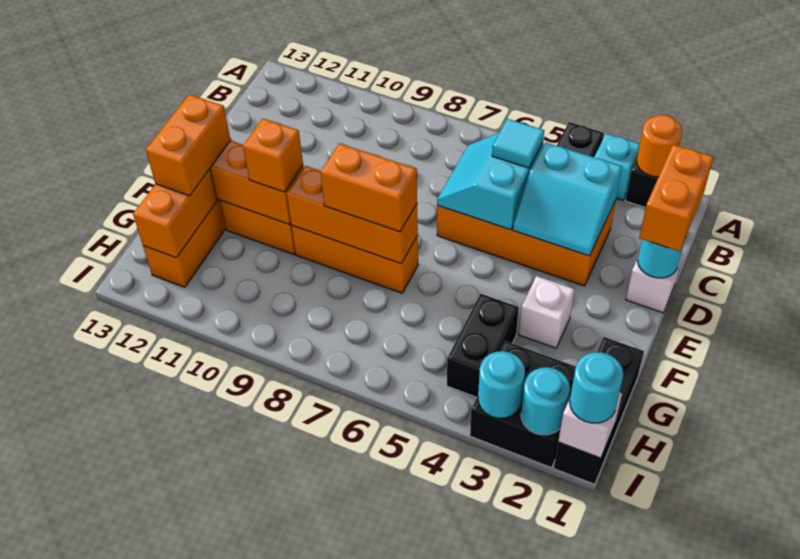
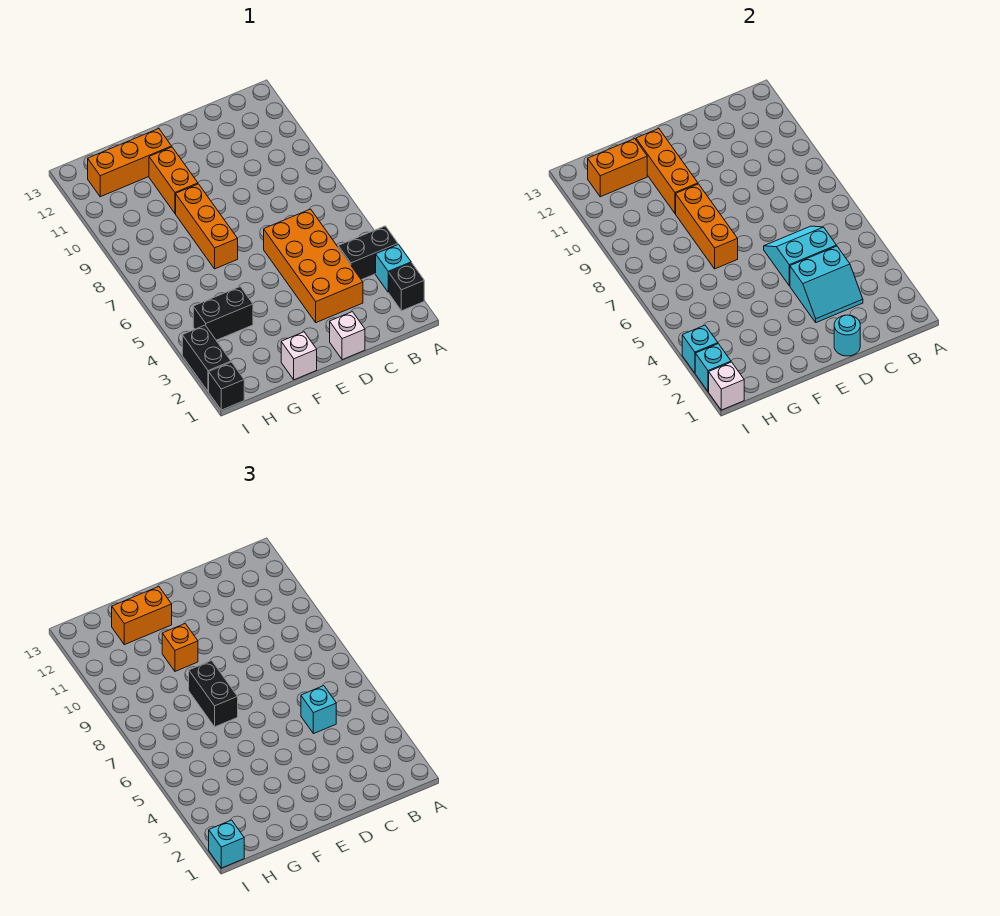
orange round brick A2 level 2 -> none
orange brick C1:D1 level 3 -> none
cyan slope C3:D4 level 2 top C -> cyan slope C3:D4 level 2 top 4
cyan tile C5 level 3 -> cyan brick C5 level 3
white brick F3 level 1 -> white brick F1 level 1
orange brick F7:F8 level 3 -> black brick F7:F8 level 3
black brick G1:I1 level 1 -> black brick I1 level 1
black brick H2:I3 level 1 -> black brick I2:I3 level 1
cyan round brick I1 level 3 -> cyan brick I1 level 3
cyan round brick I2 level 2 -> cyan brick I2 level 2
cyan round brick I3 level 2 -> cyan brick I3 level 2

